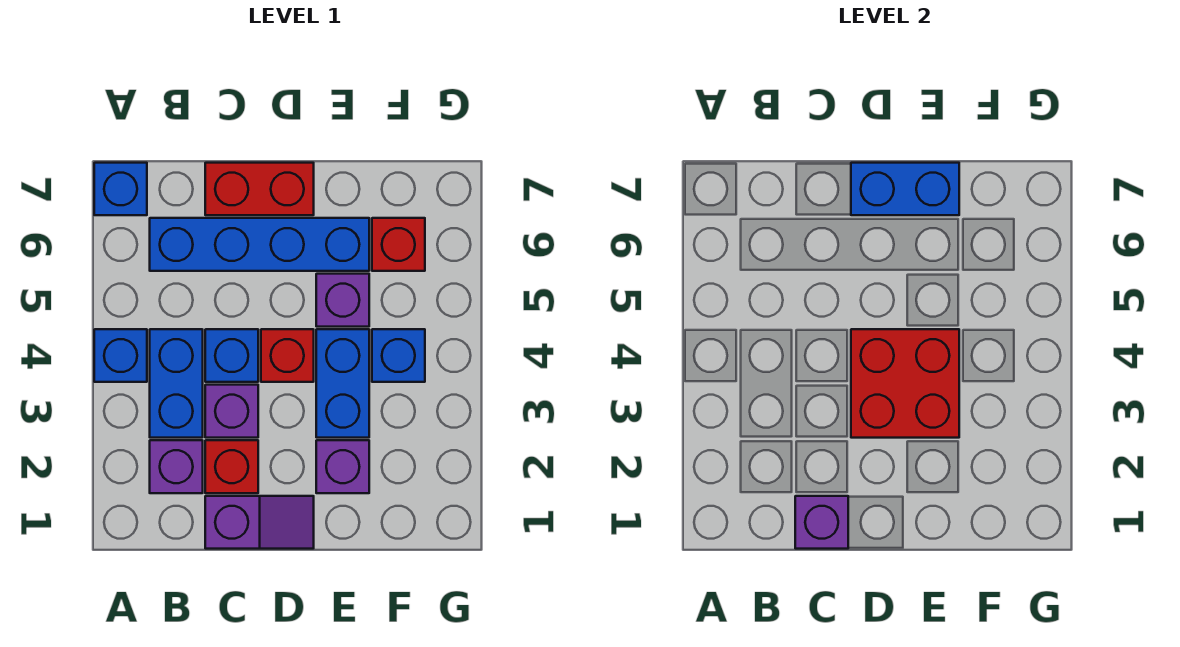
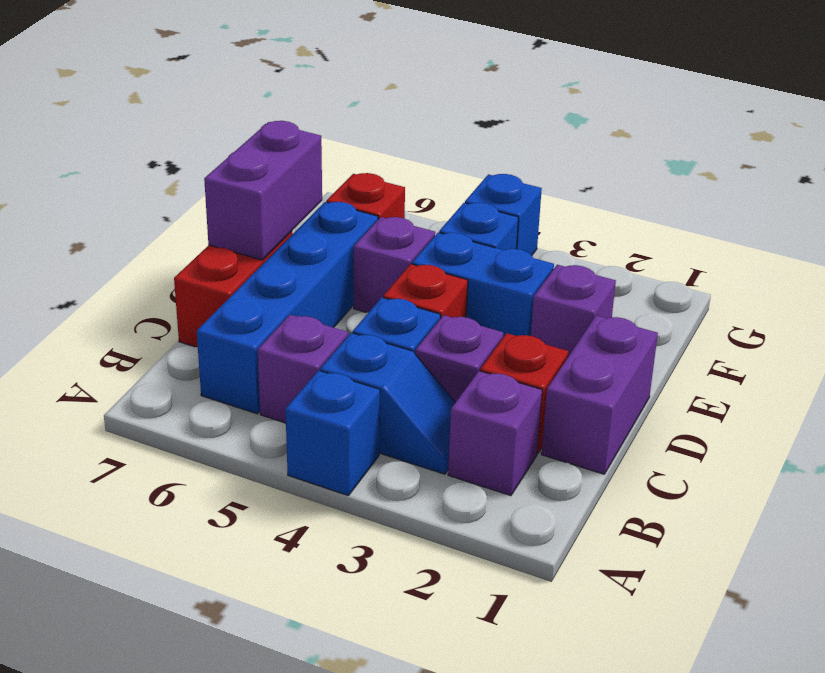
blue brick A7 level 1 -> blue brick G4 level 1
blue brick B3:B4 level 1 -> blue slope B3:B4 level 1 top 4
purple slope C1:D1 level 1 top C -> purple brick C1:D1 level 1
purple brick C1 level 2 -> purple brick B5 level 1
red brick D3:E4 level 2 -> none
blue brick D7:E7 level 2 -> purple brick D7:E7 level 2

